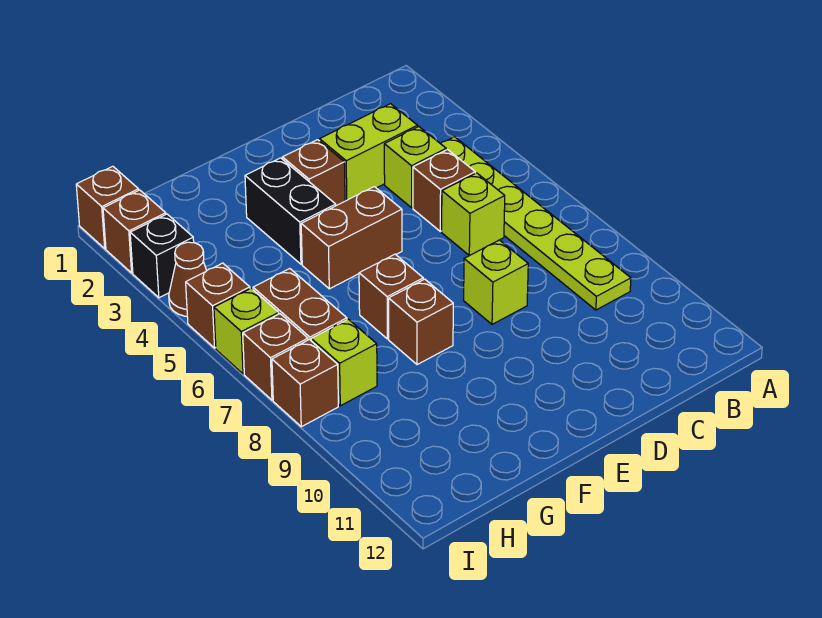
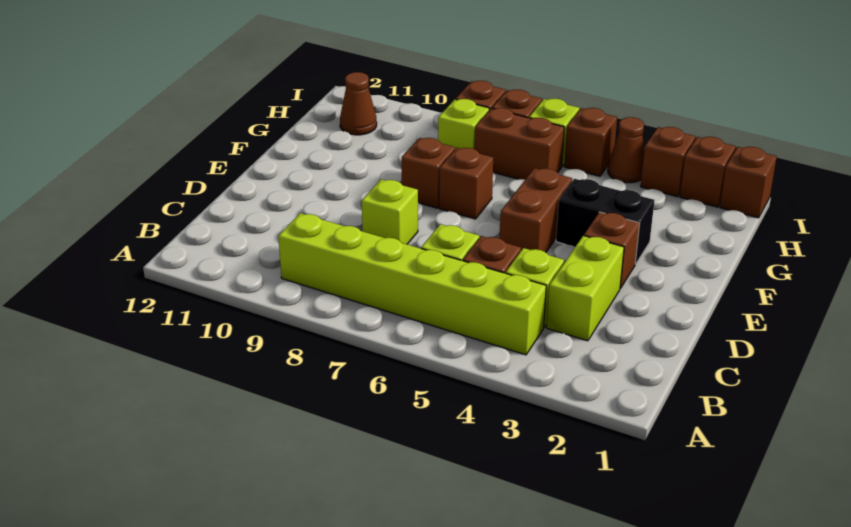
lime plate B4:B9 level 1 -> lime brick B4:B9 level 1
none -> brown cone H11 level 1
black brick I3 level 1 -> brown brick I3 level 1

